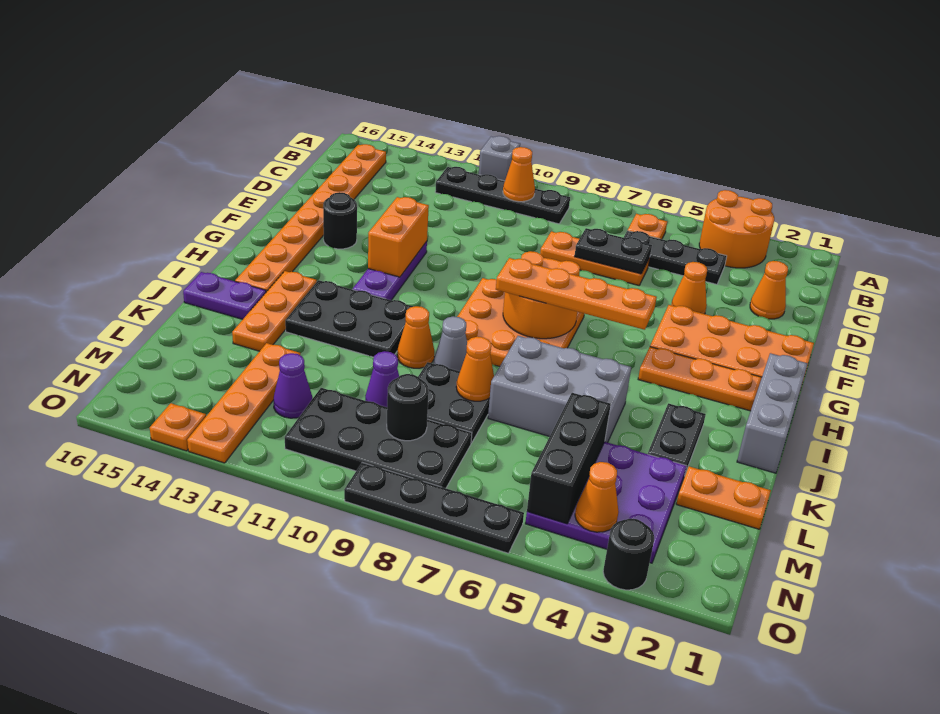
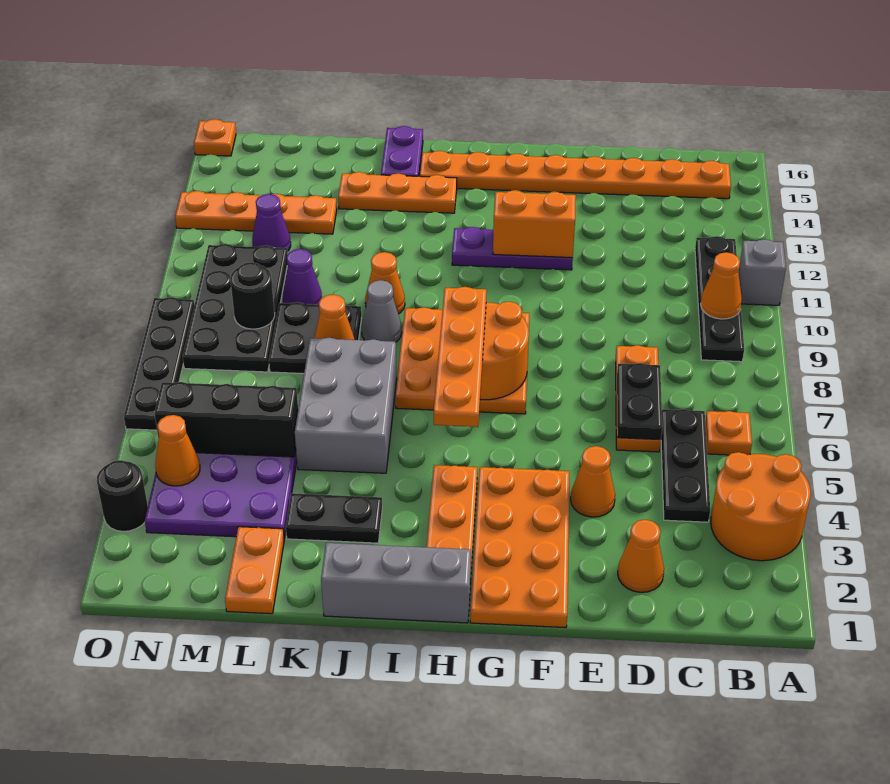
black round brick F14 level 1 -> none
black plate I11:J13 level 1 -> none
orange plate O14 level 1 -> orange plate O16 level 1

